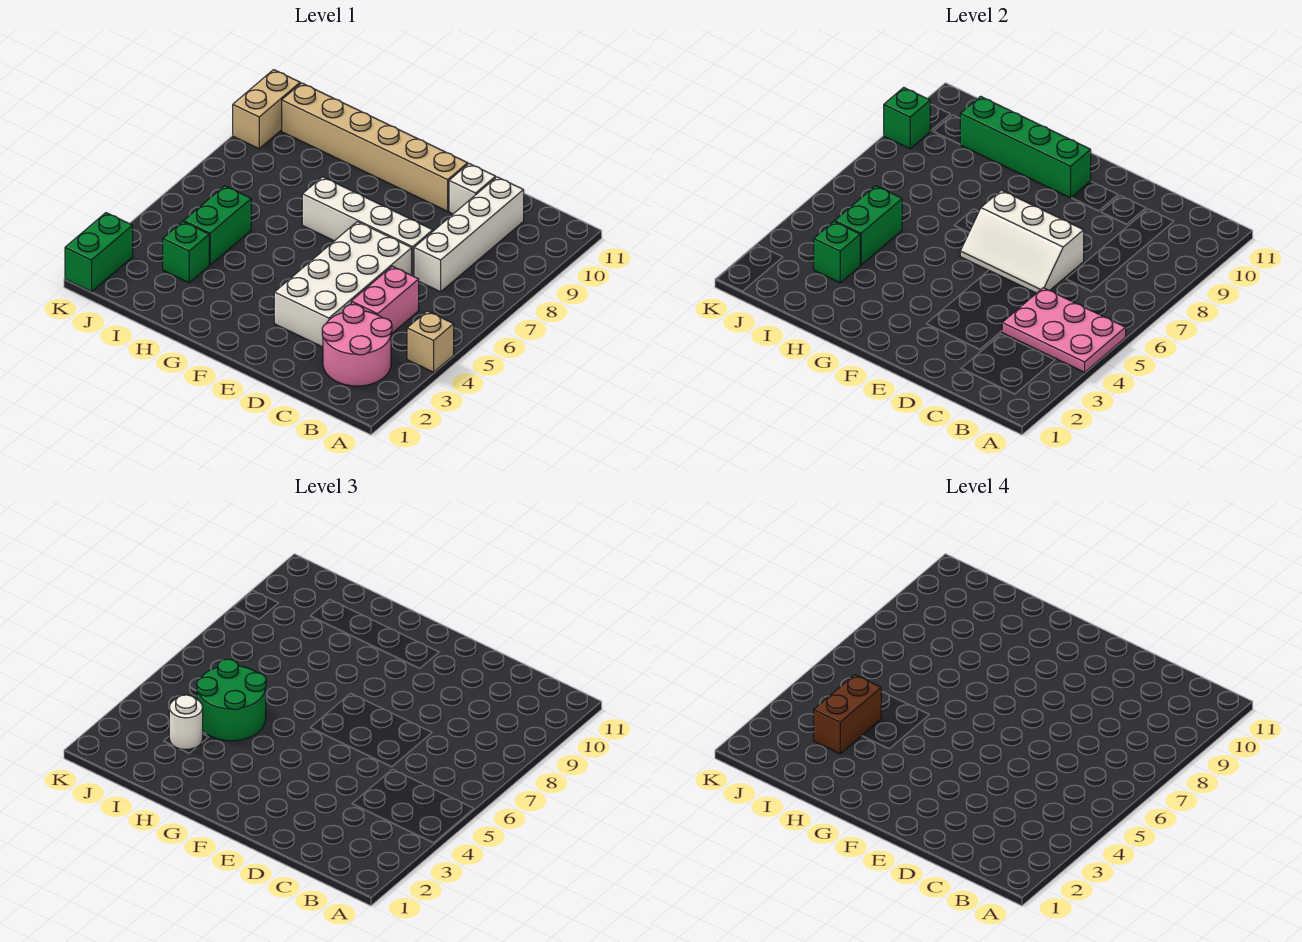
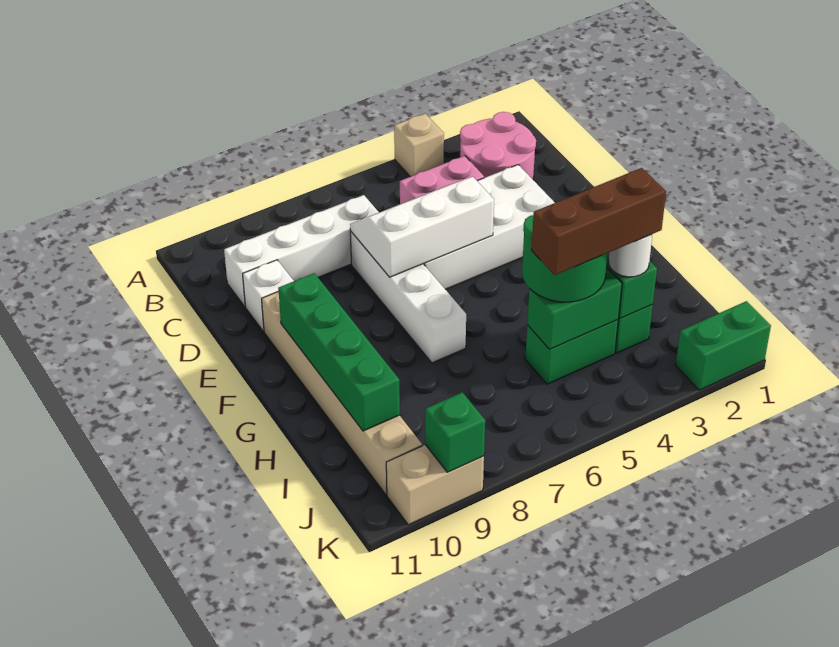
pink plate A4:C5 level 2 -> none
white slope D6:F7 level 2 top 7 -> white slope D5:E7 level 2 top E
brown brick I3:I4 level 4 -> brown brick I3:I5 level 4

